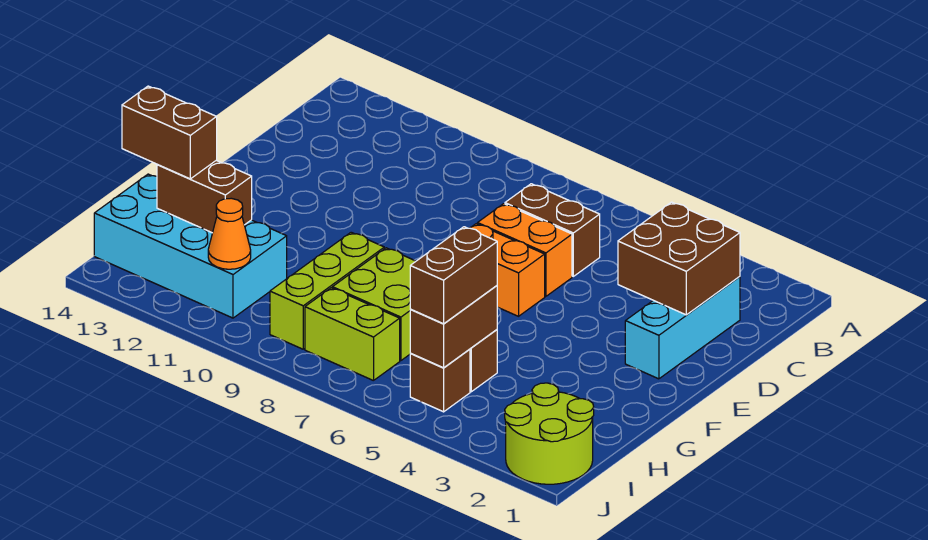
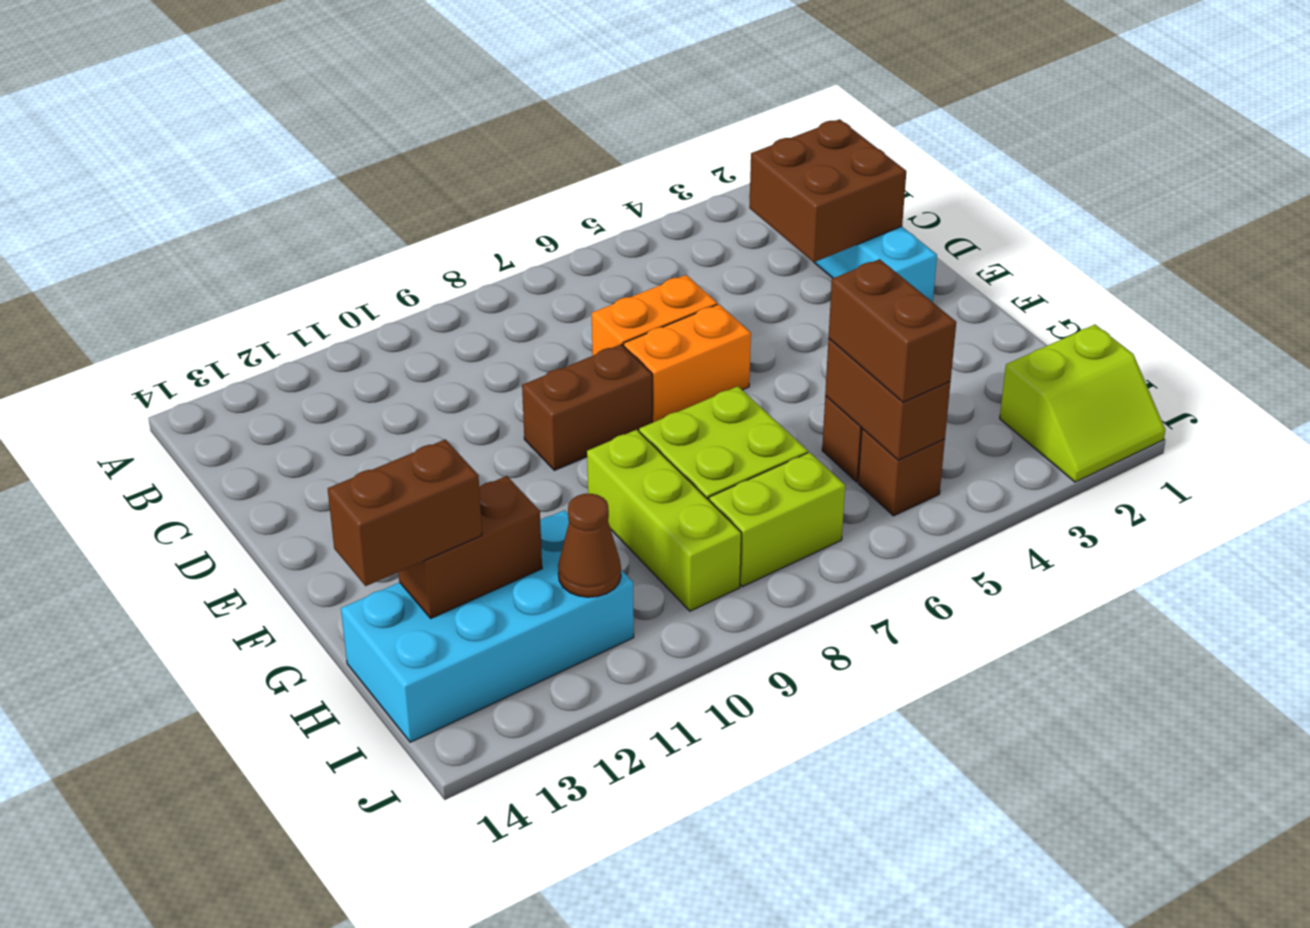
brown brick C6:C7 level 1 -> brown brick E8:E9 level 1
lime round brick I1:J2 level 1 -> lime slope I1:J2 level 1 top I
orange cone I11 level 2 -> brown cone I11 level 2

